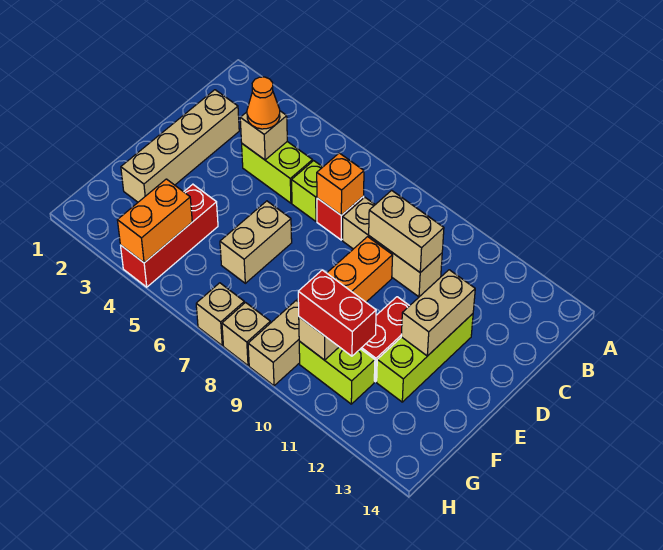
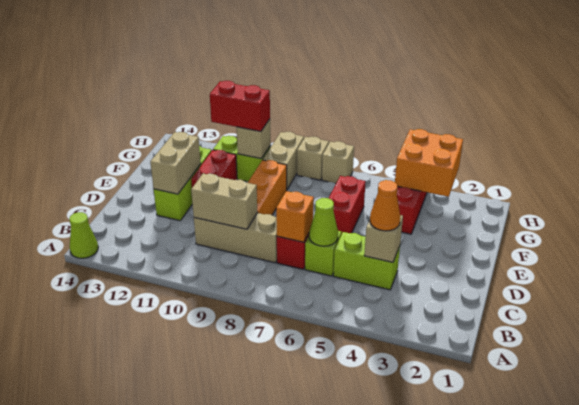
none -> lime cone A14 level 1
tan brick C2:F2 level 1 -> none
none -> lime cone C6 level 2
tan brick E6:F6 level 1 -> red brick E6:F6 level 1
orange brick G4:H4 level 2 -> orange brick G3:H4 level 2

